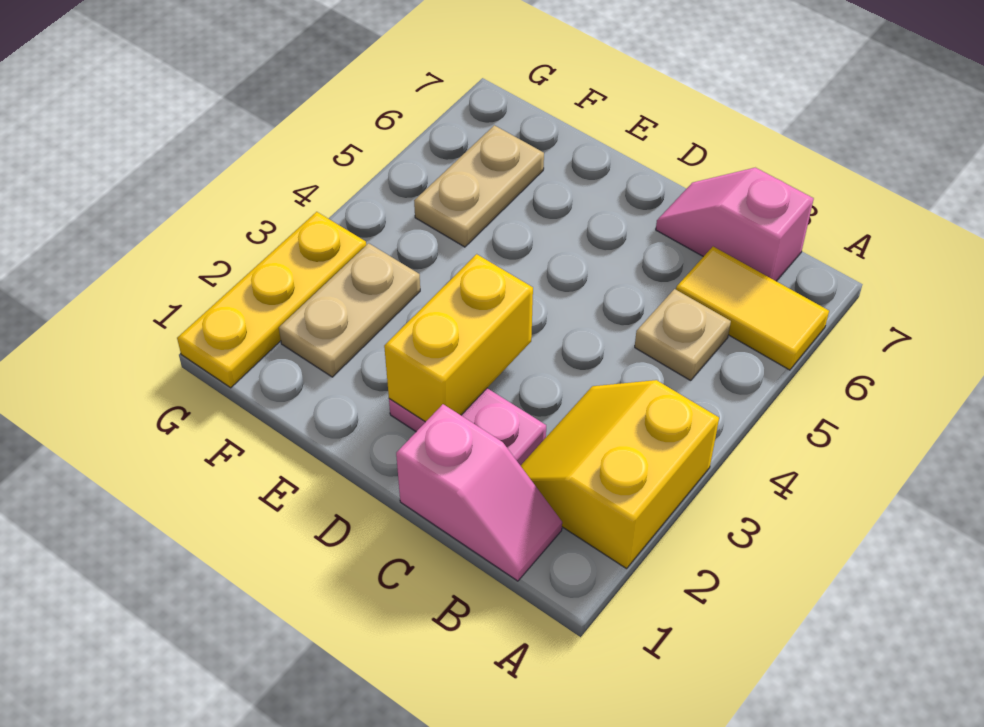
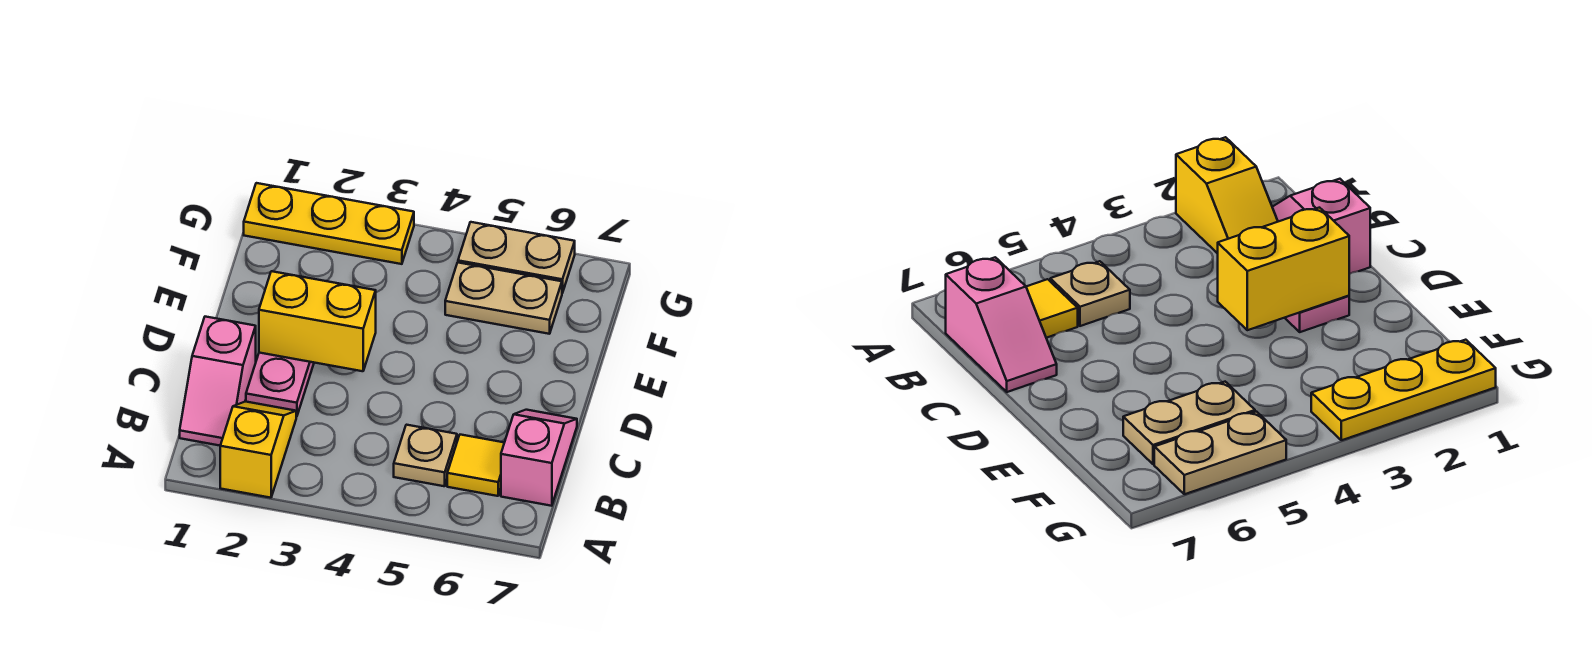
yellow slope A2:B3 level 1 top A -> yellow slope A2:B2 level 1 top A
yellow tile A6:B6 level 1 -> yellow tile B6 level 1
tan plate F2:F3 level 1 -> tan plate G5:G6 level 1

